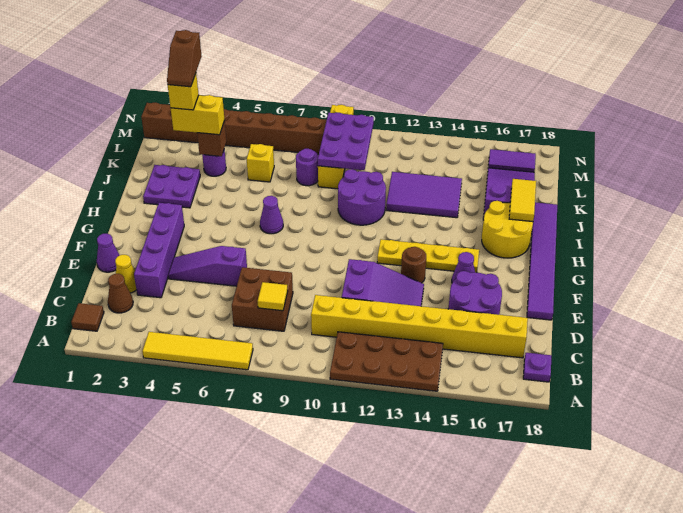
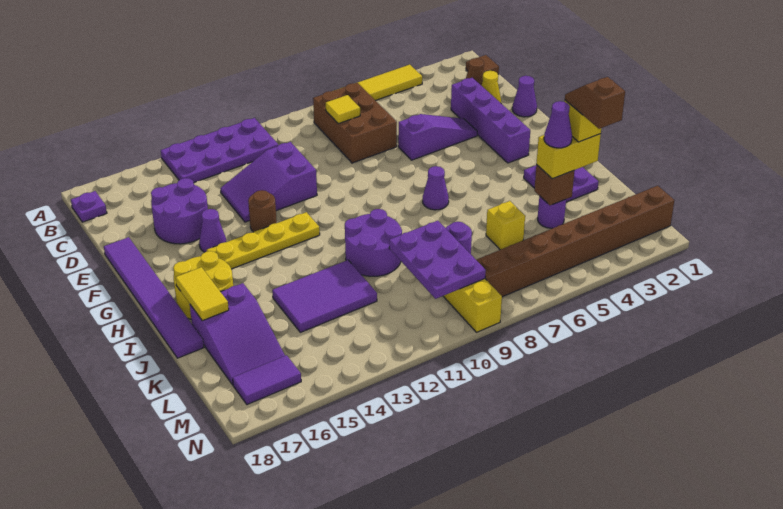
brown plate A11:B14 level 1 -> purple plate A11:B14 level 1
brown brick C7:D8 level 1 -> brown brick B7:D8 level 1
yellow brick C10:C17 level 1 -> none
none -> purple cone K4 level 4

